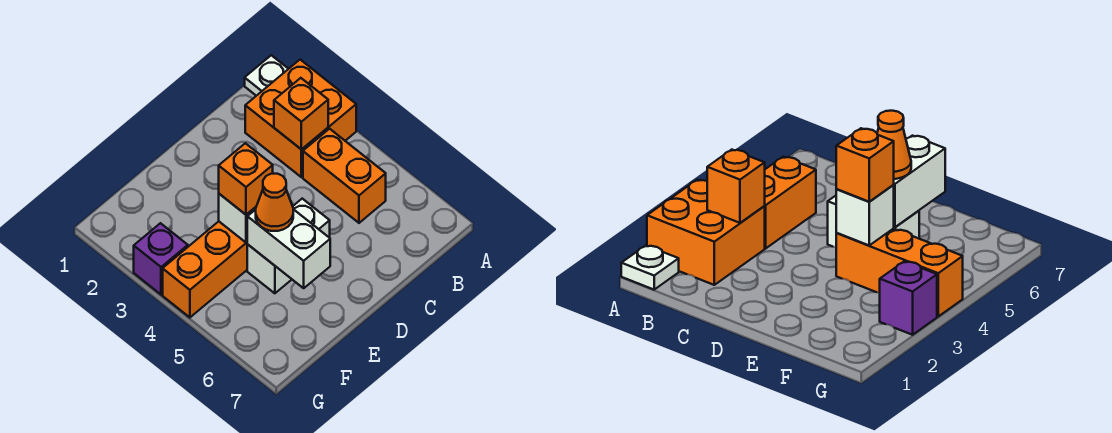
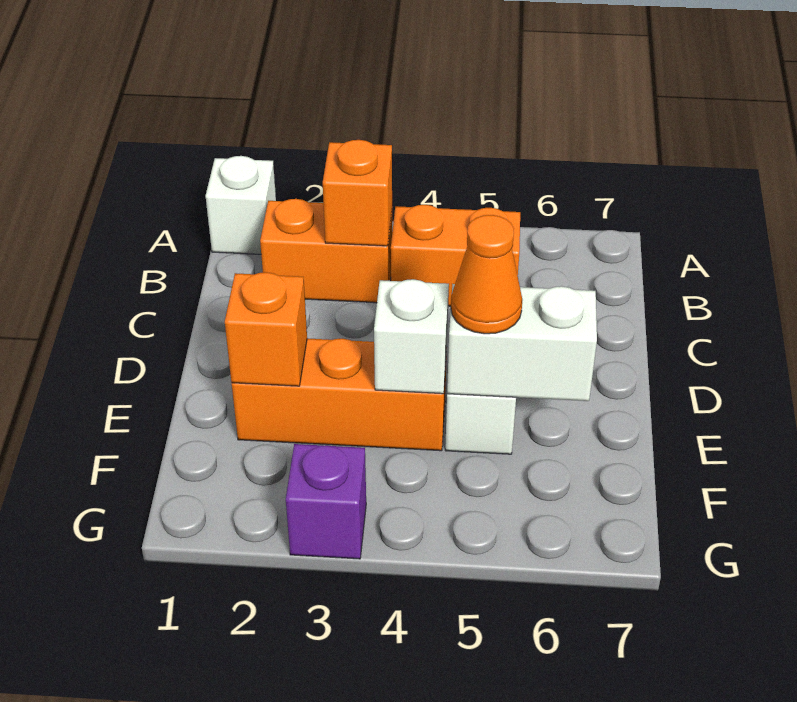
white plate A1 level 1 -> white brick A1 level 1
orange brick A2:B3 level 1 -> orange brick B2:B3 level 1
orange brick E4:G4 level 1 -> orange brick E2:E4 level 1
orange brick E4 level 3 -> orange brick E2 level 2

